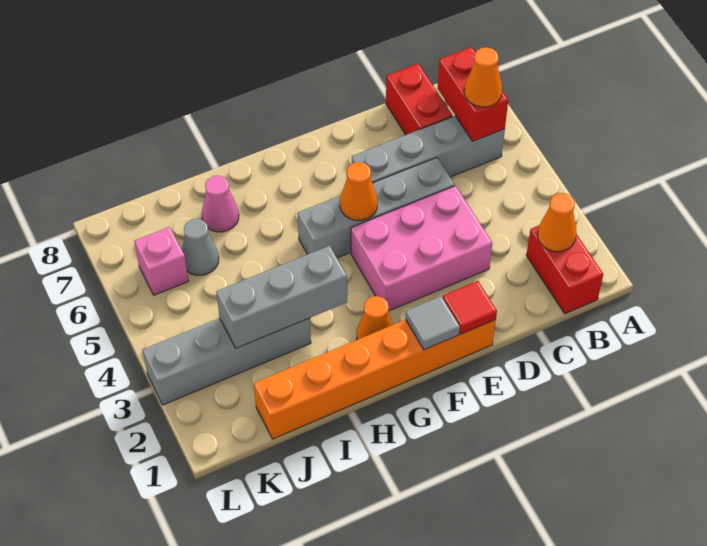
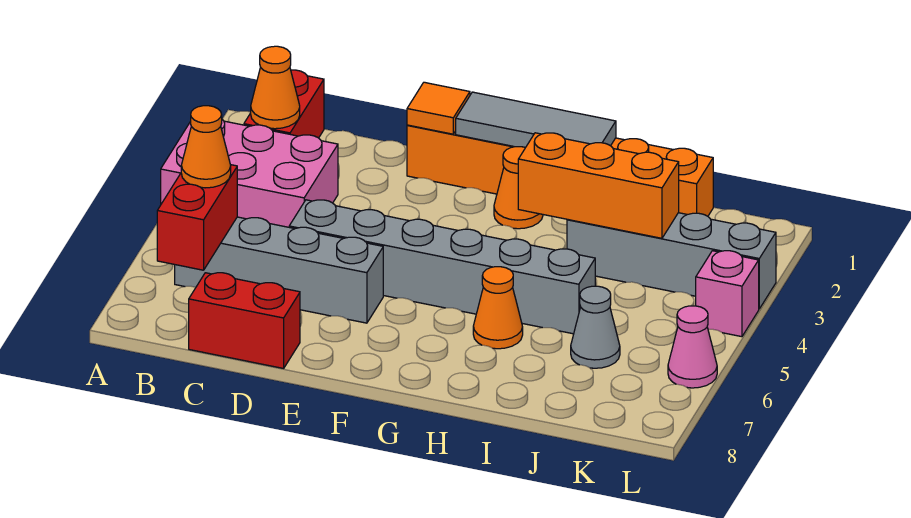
red brick C7:C8 level 1 -> red brick C8:D8 level 1
pink brick D3:F4 level 1 -> pink brick A3:C4 level 1
grey brick D5:G5 level 1 -> grey brick D5:I5 level 1
red tile E1 level 2 -> orange tile E1 level 2
grey tile F1 level 2 -> grey tile F1:H1 level 2
orange cone F5 level 2 -> orange cone H6 level 1
grey brick H3:J3 level 2 -> orange brick H3:J3 level 2
pink cone I7 level 1 -> pink cone L6 level 1
pink brick K6 level 1 -> pink brick L4 level 1

